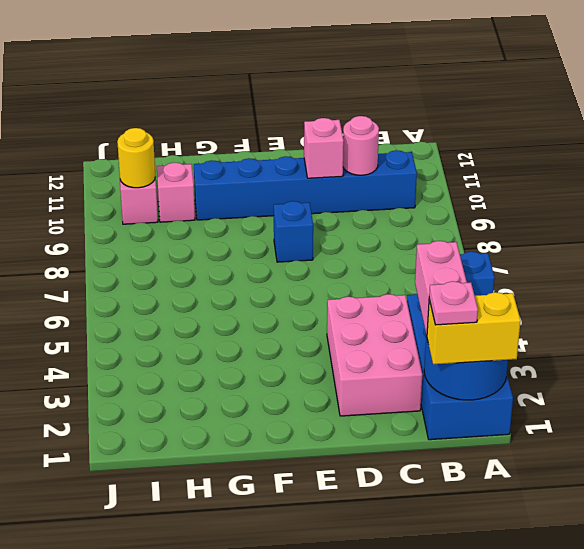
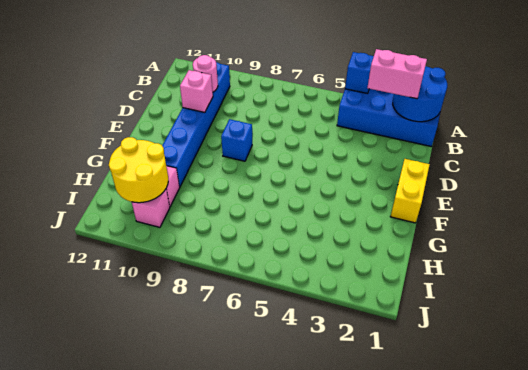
yellow brick A1:B1 level 3 -> yellow brick E1:F1 level 1
pink plate B1 level 4 -> none
pink brick C2:D4 level 1 -> none
yellow round brick I10 level 2 -> yellow round brick H10:I11 level 2

